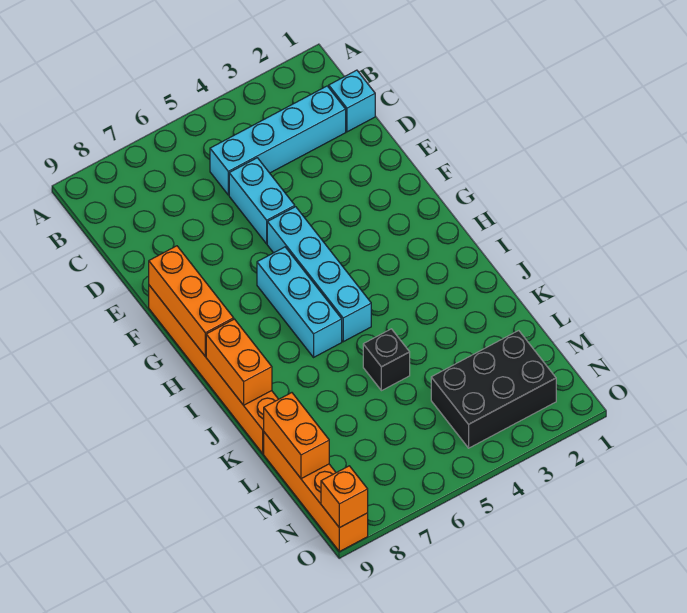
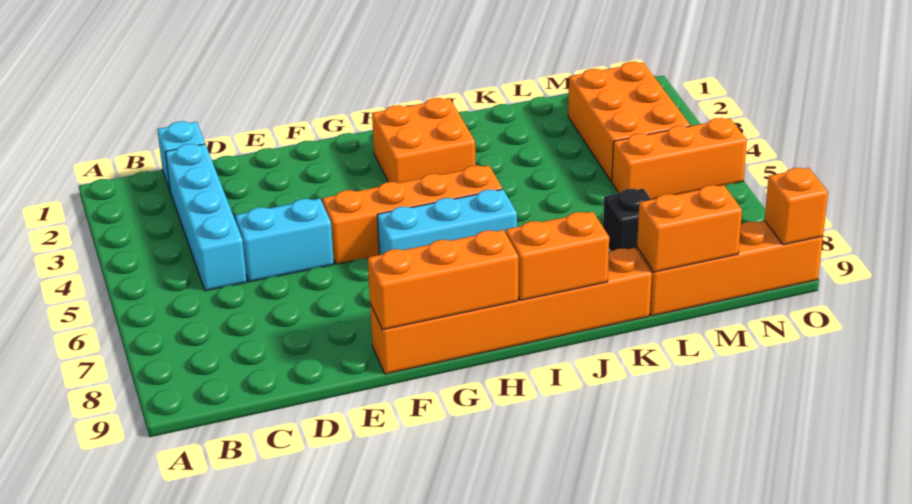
cyan brick F5:I5 level 1 -> orange brick F5:I5 level 1
none -> orange brick H2:I3 level 1
black brick K5 level 1 -> black brick L7 level 1
black brick M2:N4 level 1 -> orange brick M2:N4 level 1
none -> orange brick M5:O5 level 1

